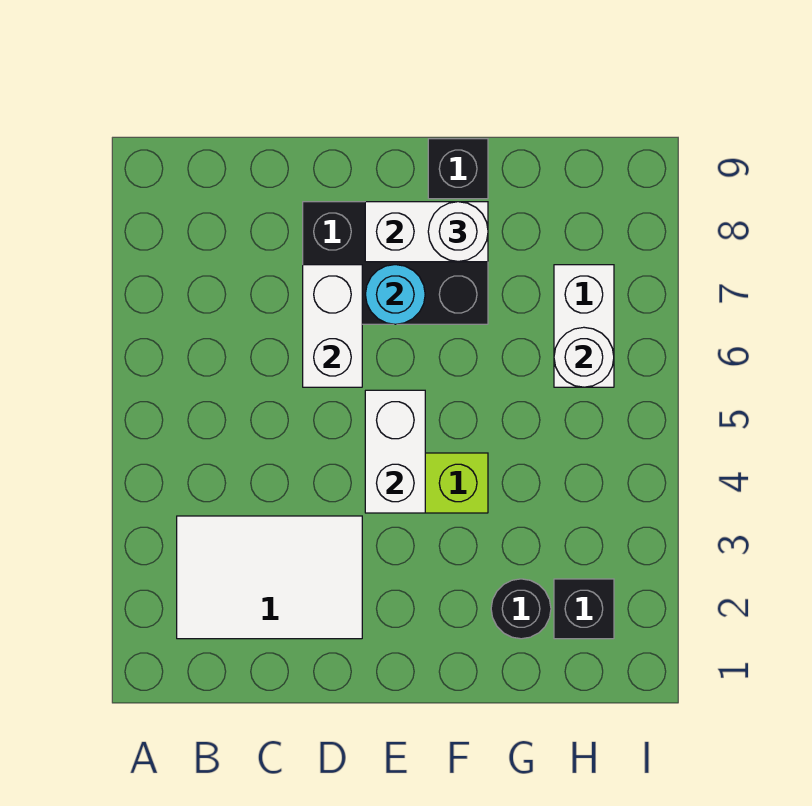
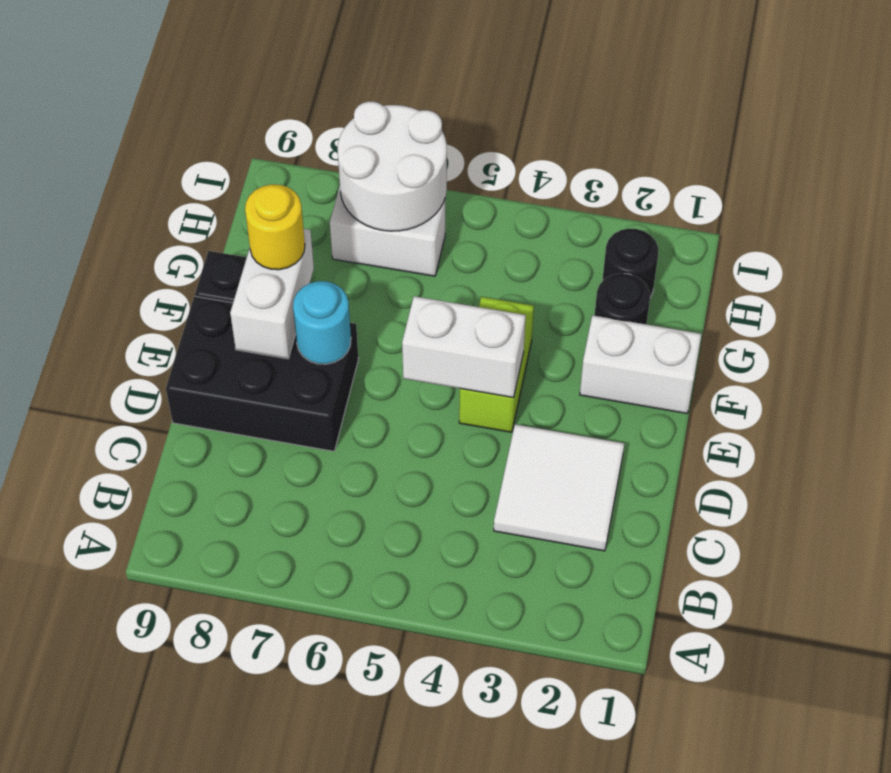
white tile B2:D3 level 1 -> white tile C2:D3 level 1
white brick D6:D7 level 2 -> white brick F1:F2 level 1
black brick D7:F8 level 1 -> black brick D7:E9 level 1
white round brick F8 level 3 -> yellow round brick F8 level 3
black brick H2 level 1 -> black round brick H2 level 1
white round brick H6 level 2 -> white round brick H6:I7 level 2

